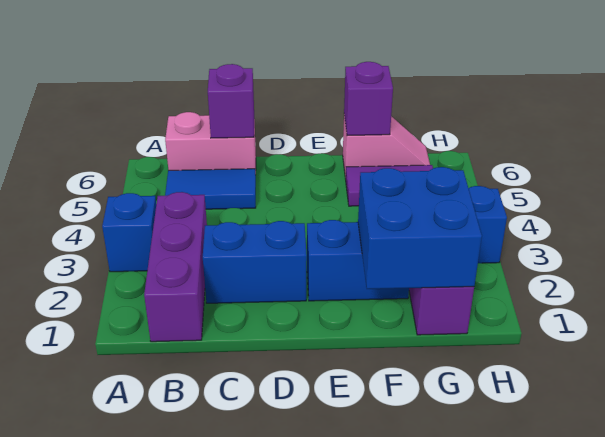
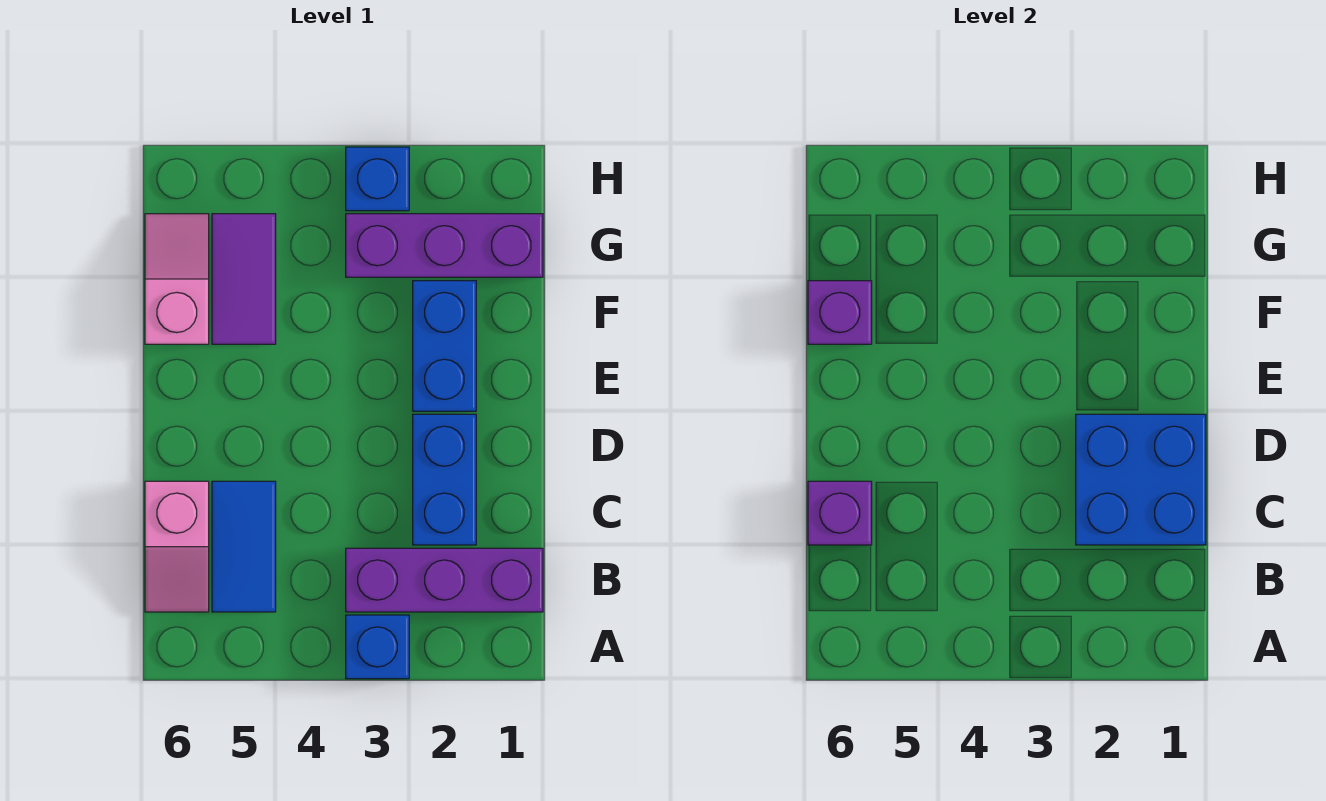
pink brick B6:C6 level 1 -> pink slope B6:C6 level 1 top C
blue brick F1:G2 level 2 -> blue brick C1:D2 level 2

